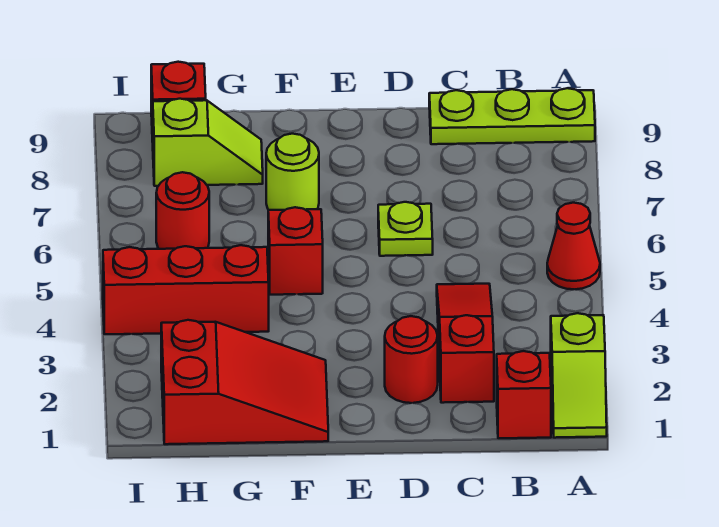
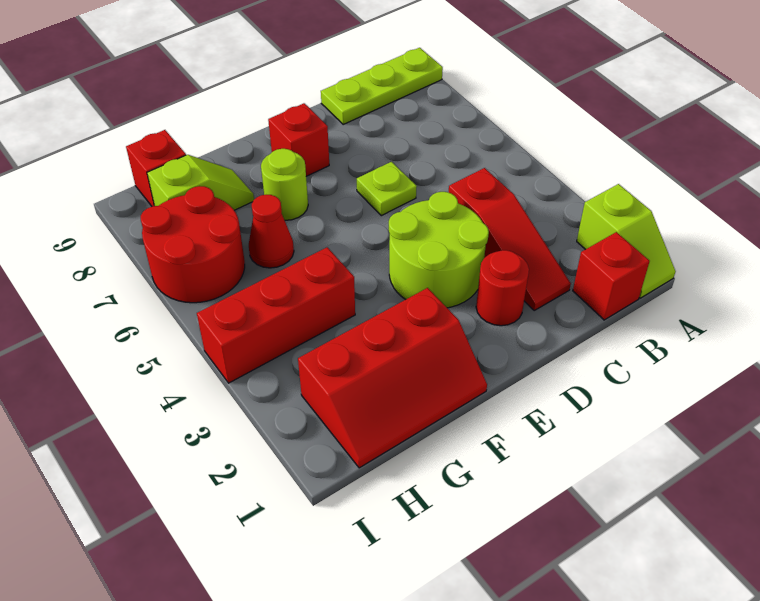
red cone A5 level 1 -> red cone G6 level 1
red slope C2:C4 level 1 top 2 -> red slope C2:C4 level 1 top 4
none -> lime round brick D3:E4 level 1
red slope F1:H2 level 1 top H -> red slope F1:H2 level 1 top 2
red brick F5 level 1 -> red brick E8 level 1
red round brick H6 level 1 -> red round brick H6:I7 level 1

